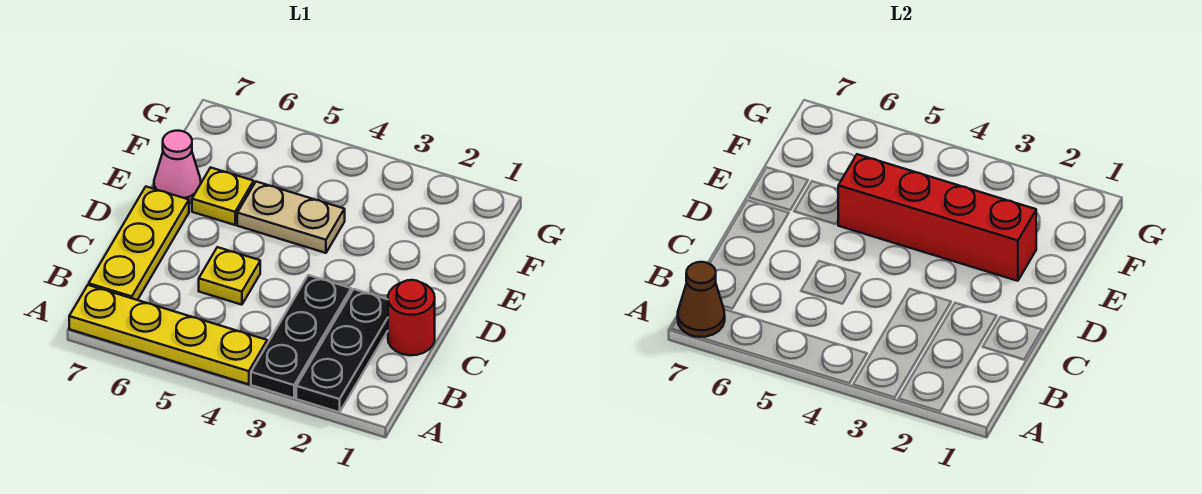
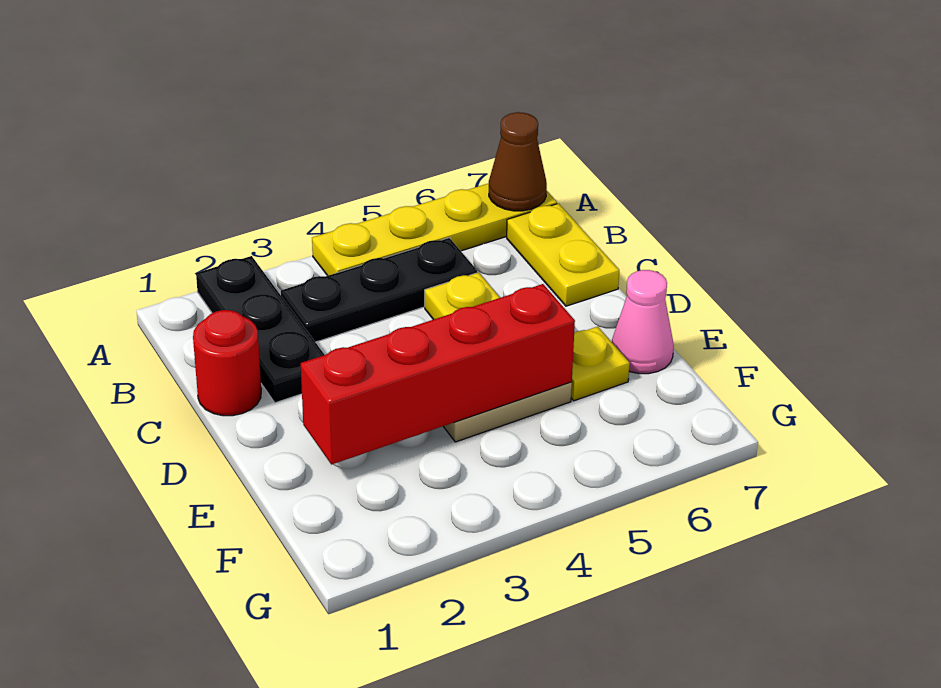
black plate A3:C3 level 1 -> black plate B3:B5 level 1
yellow plate B7:D7 level 1 -> yellow plate B7:C7 level 1

